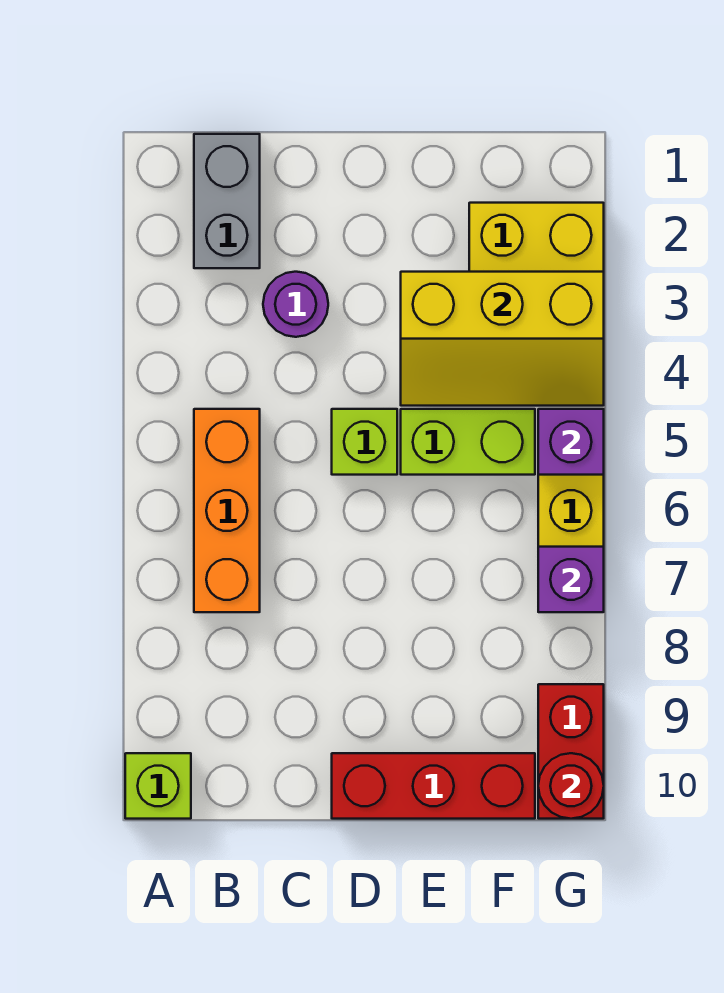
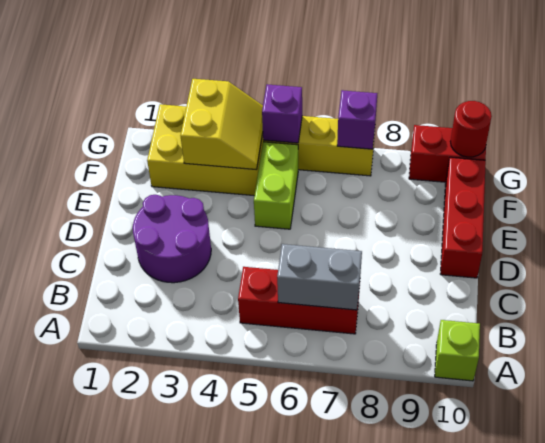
grey brick B1:B2 level 1 -> grey brick B6:B7 level 2
orange brick B5:B7 level 1 -> red brick B5:B7 level 1
purple round brick C3 level 1 -> purple round brick C2:D3 level 1
lime brick D5 level 1 -> none
yellow slope E3:G4 level 2 top 3 -> yellow slope F3:G4 level 2 top 3

